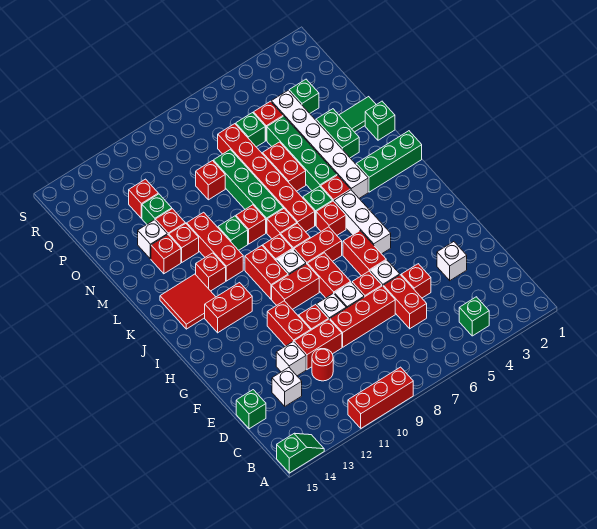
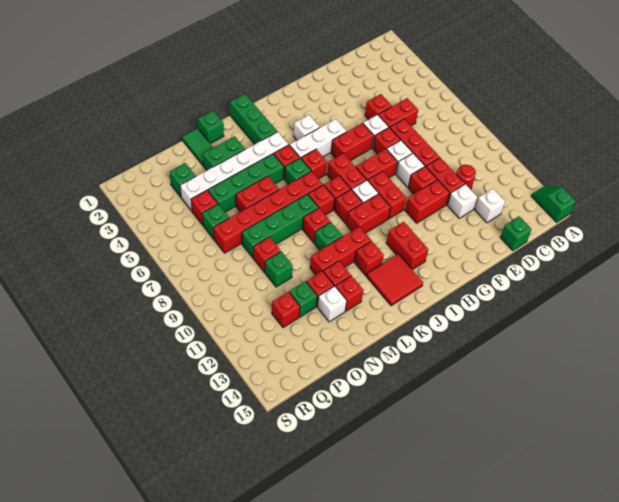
red brick A9:A11 level 1 -> none
green brick B4 level 1 -> green brick O10 level 1
white brick E3 level 1 -> white brick I4 level 1

